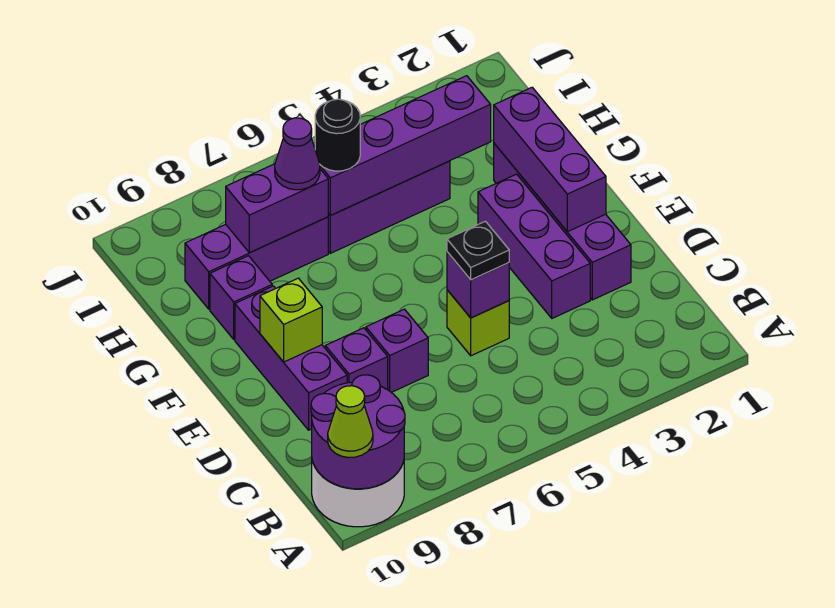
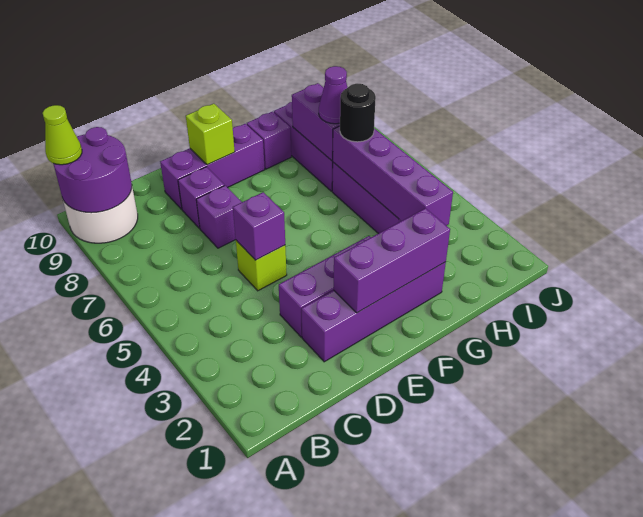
black plate D5 level 3 -> none

